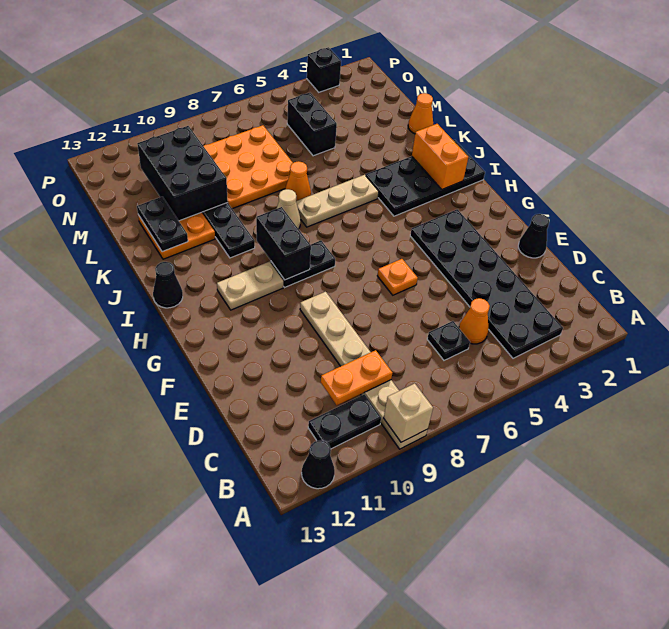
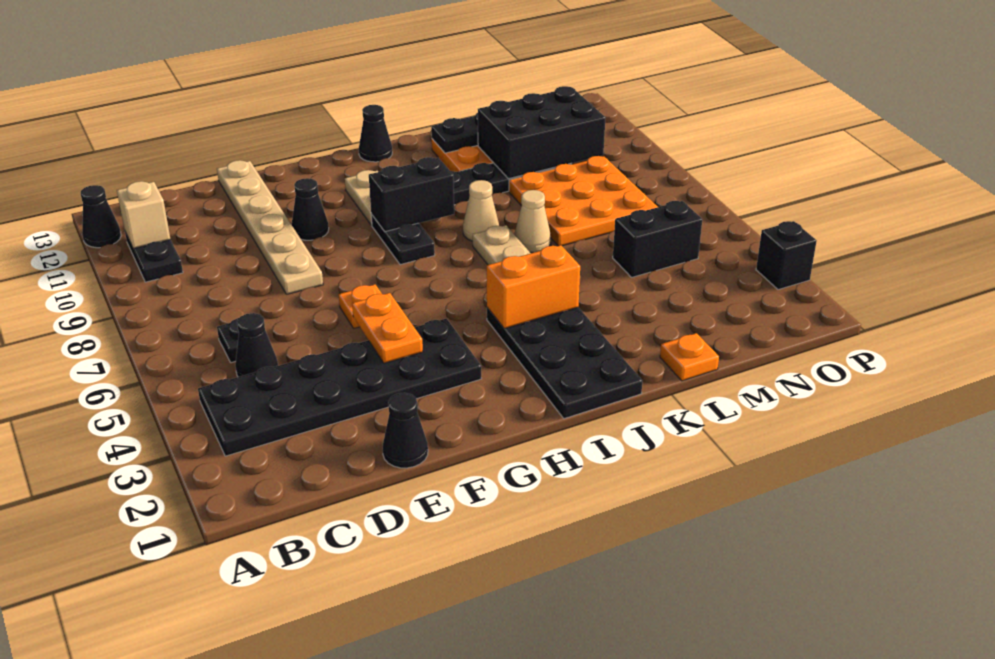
tan plate A9:F9 level 1 -> tan plate E8:E13 level 1
tan brick A9 level 2 -> tan brick B11 level 2
orange cone C5 level 1 -> black cone C5 level 1
orange plate C9:C10 level 2 -> orange plate F4:F5 level 2
none -> black cone F10 level 1
orange brick I2:J2 level 2 -> orange brick I4:J4 level 2
orange cone K7 level 1 -> tan cone K7 level 1
orange cone L1 level 1 -> orange plate L1 level 1

